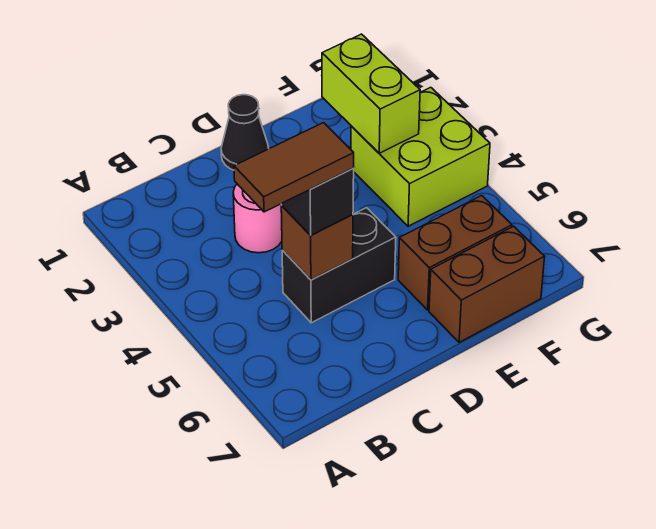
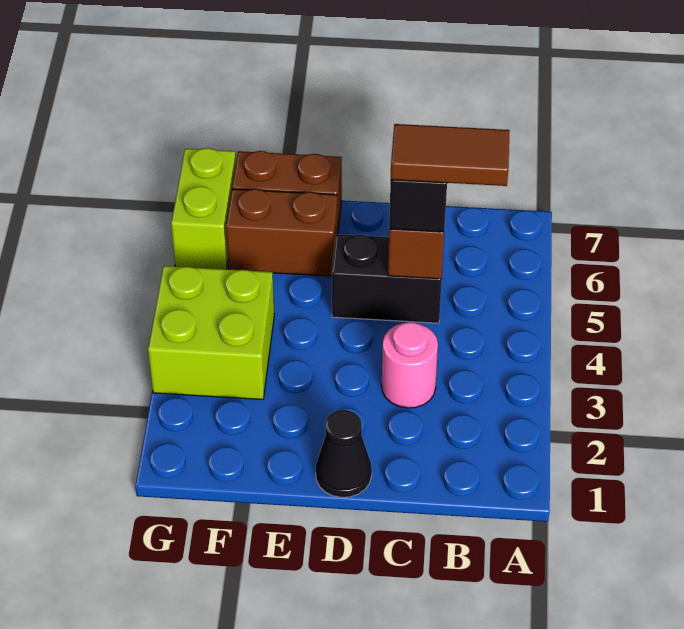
lime brick F2:F3 level 2 -> lime brick G6:G7 level 1

